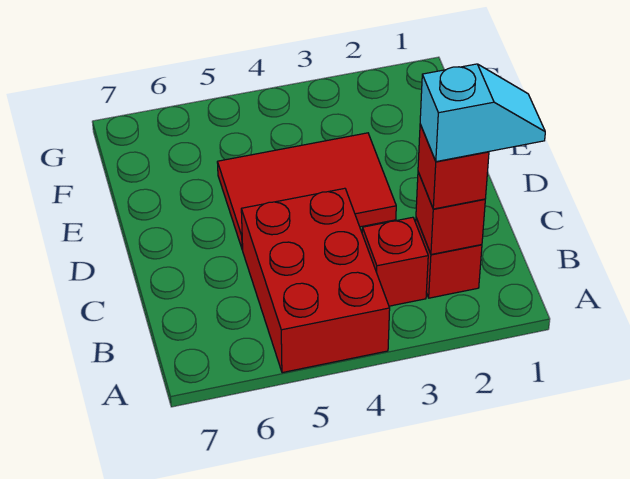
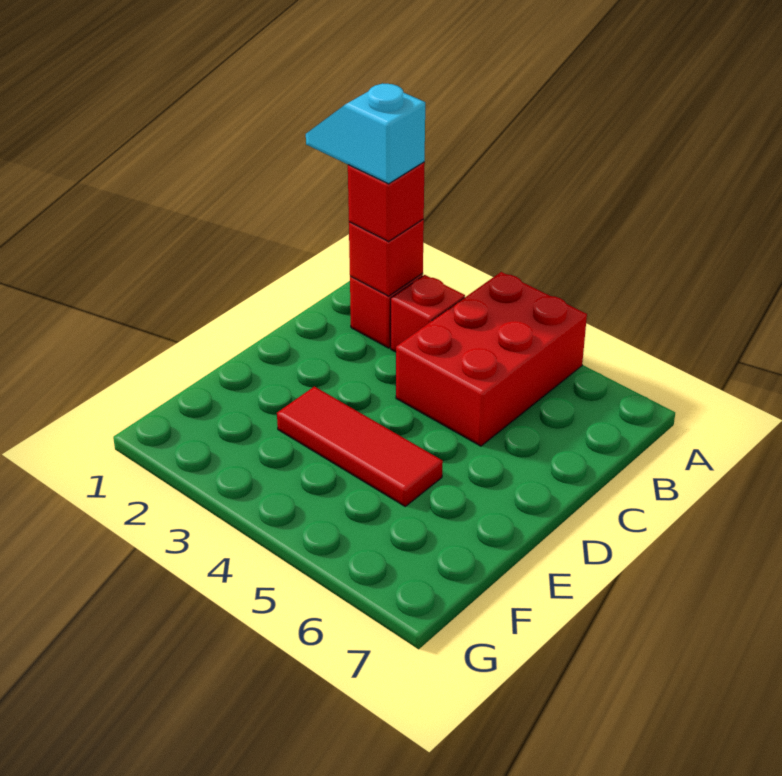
red tile D3:E5 level 1 -> red tile E3:E5 level 1

